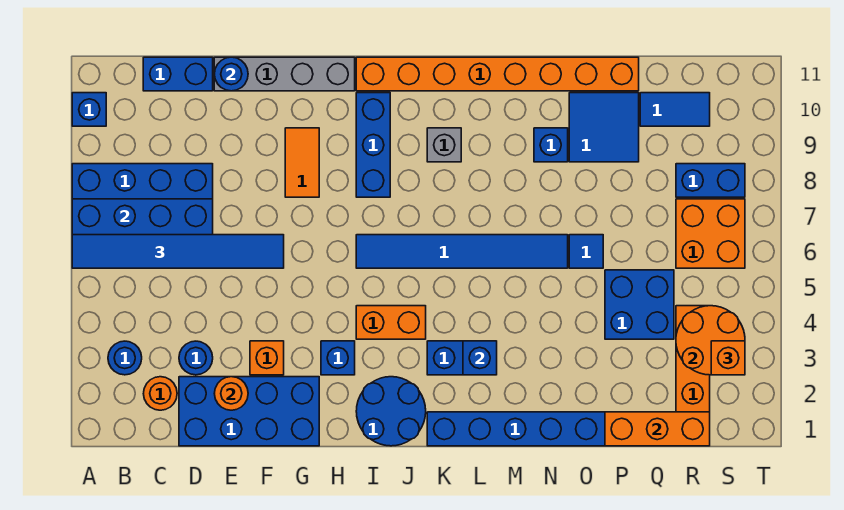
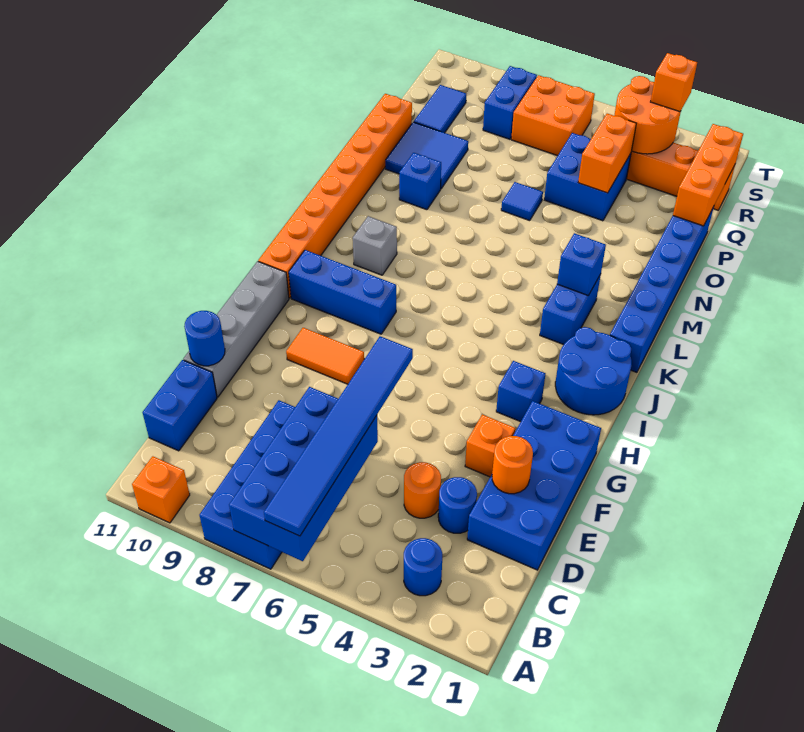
blue brick A10 level 1 -> orange brick A10 level 1
orange round brick C2 level 1 -> orange round brick D4 level 1
orange brick I4:J4 level 1 -> orange brick P4:Q4 level 2
blue tile I6:N6 level 1 -> none

